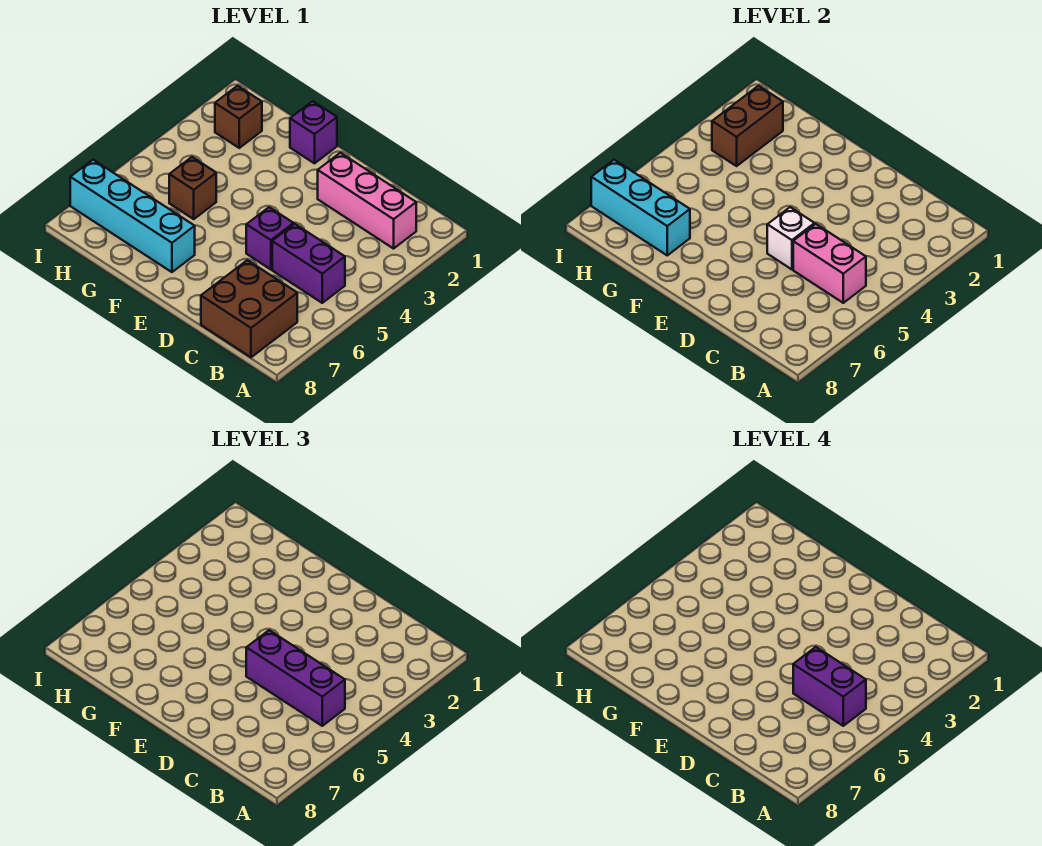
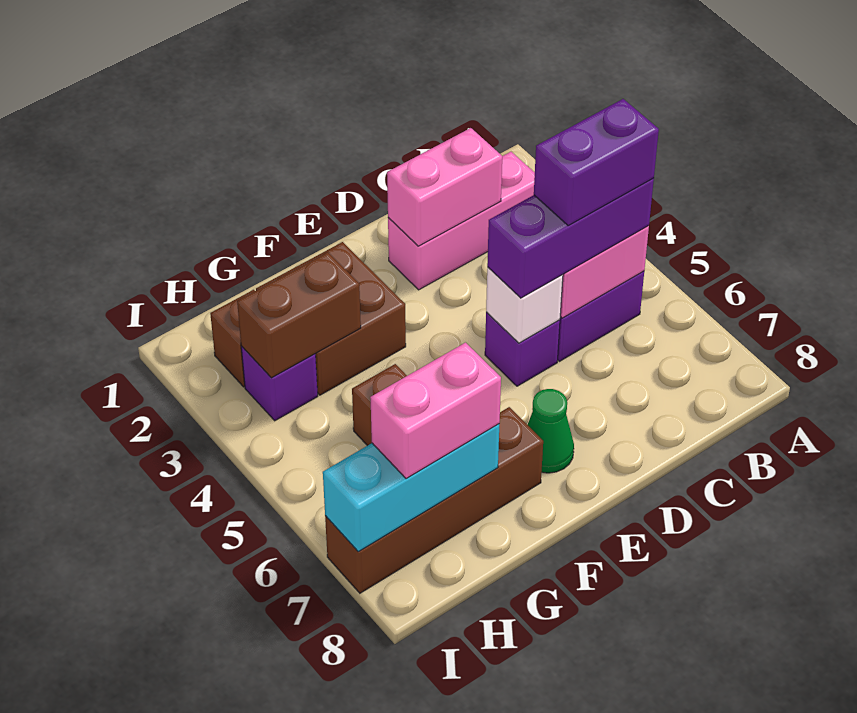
brown brick B7:C8 level 1 -> brown brick F2:G3 level 1
none -> pink brick C2:D2 level 2
none -> green cone E7 level 1
purple brick F1 level 1 -> purple brick H3 level 1
cyan brick F7:I7 level 1 -> brown brick F7:I7 level 1
none -> pink brick G7:H7 level 3
brown brick H2:H3 level 2 -> brown brick G3:H3 level 2

